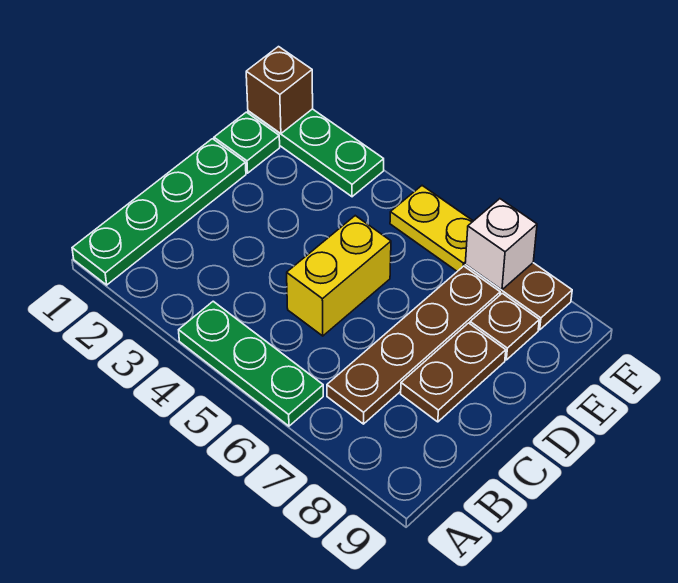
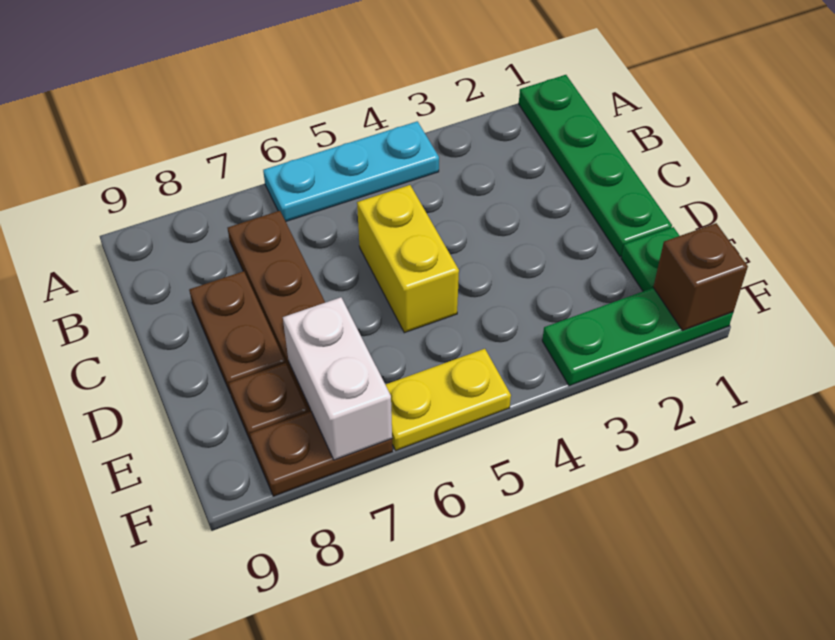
green plate A4:A6 level 1 -> cyan plate A4:A6 level 1
white brick F7 level 2 -> white brick E7:F7 level 2

